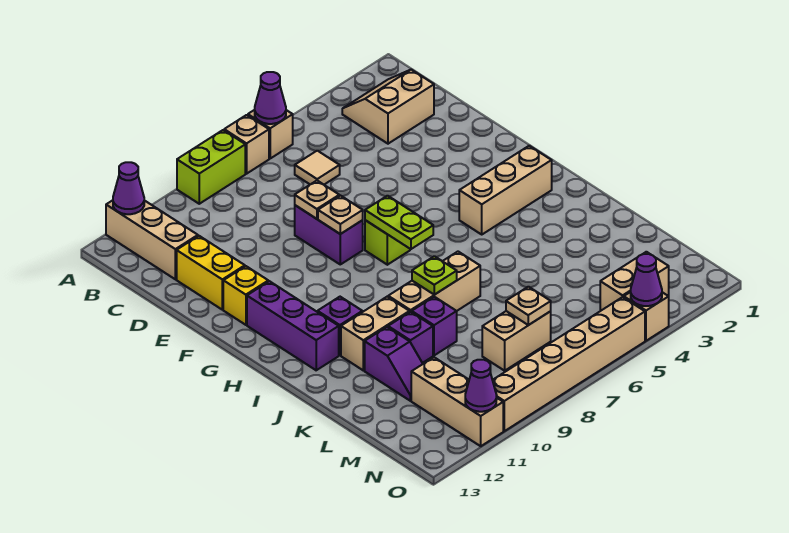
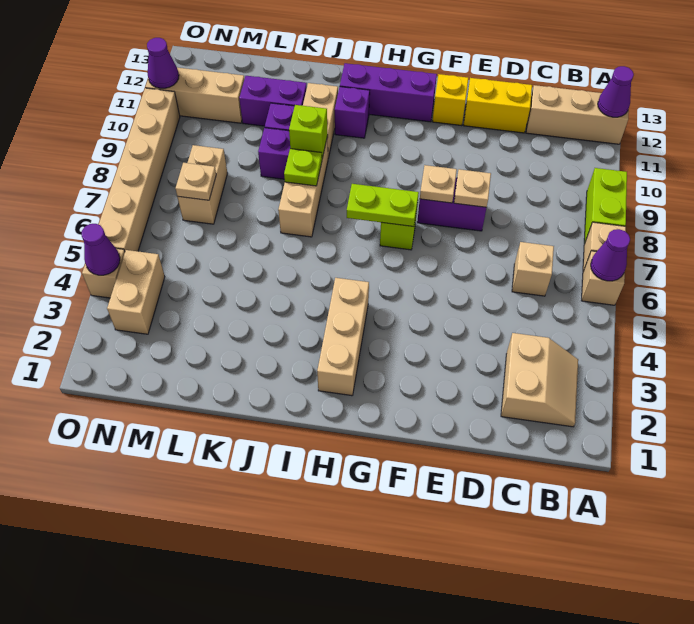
tan tile C6 level 1 -> tan brick C6 level 1
none -> lime brick J9 level 2
purple slope K11:L11 level 1 top K -> purple brick K11:L11 level 1

